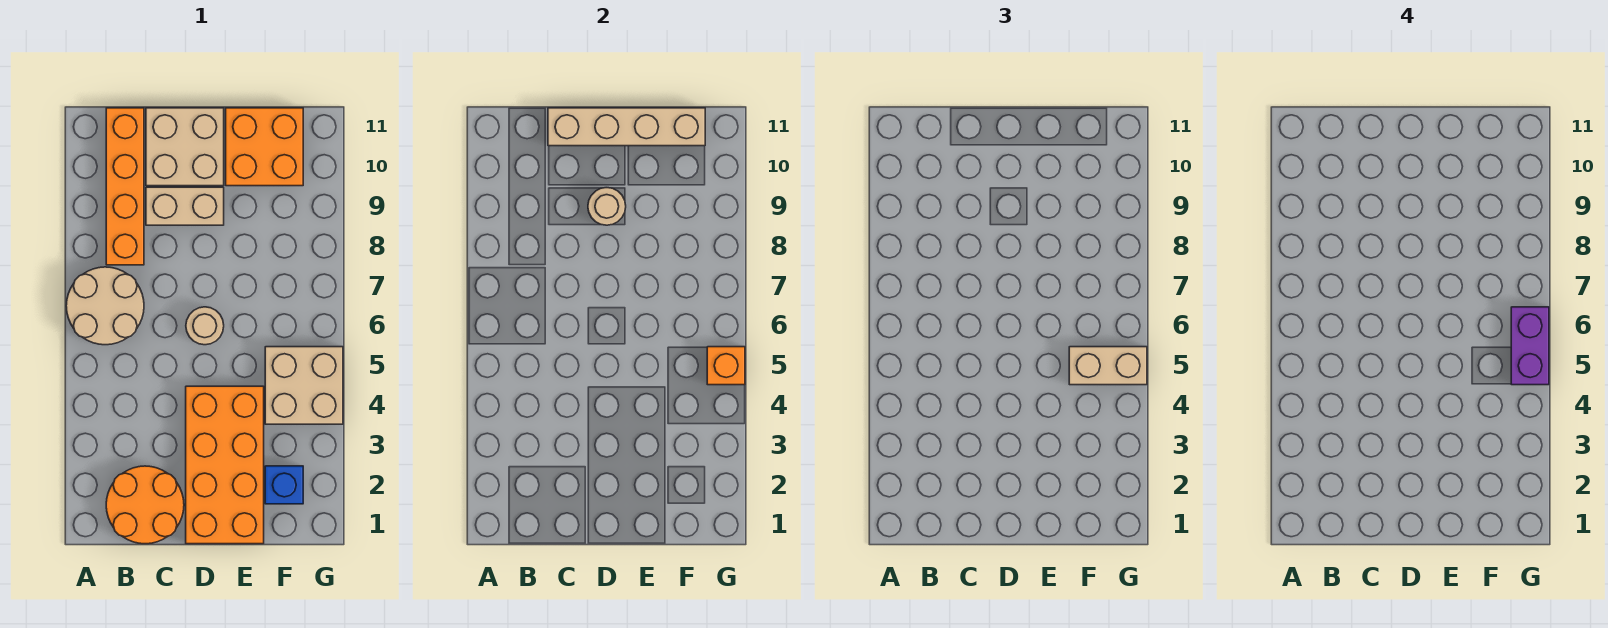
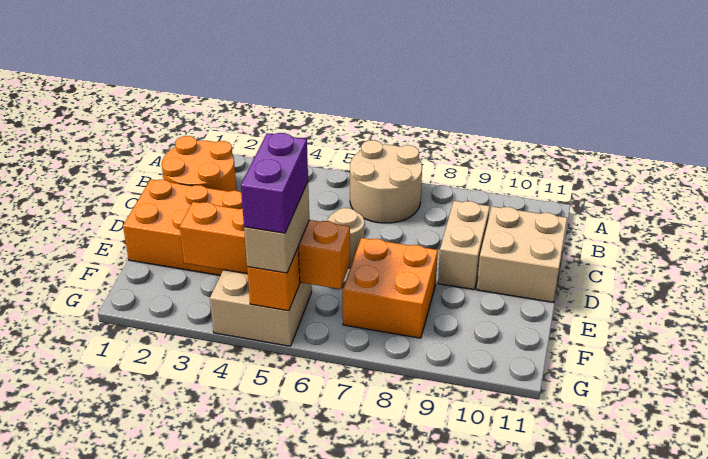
orange brick B8:B11 level 1 -> orange brick F3:F6 level 2
tan brick C11:F11 level 2 -> none
tan round brick D9 level 2 -> none
orange brick E10:F11 level 1 -> orange brick E7:F8 level 1
blue brick F2 level 1 -> none
purple brick G5:G6 level 4 -> purple brick F5:G5 level 4

